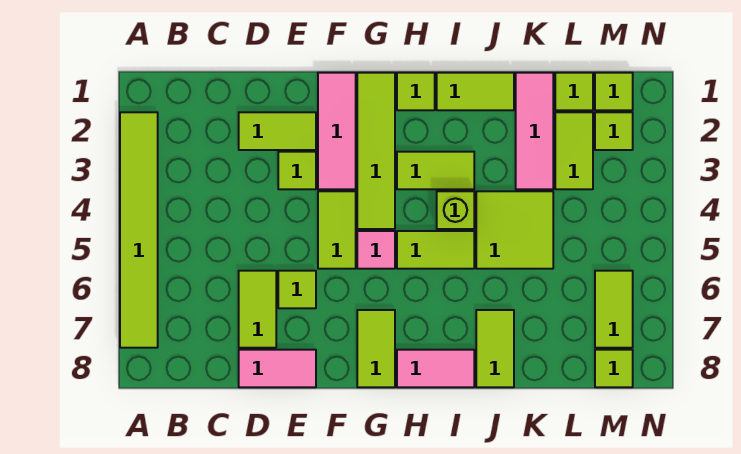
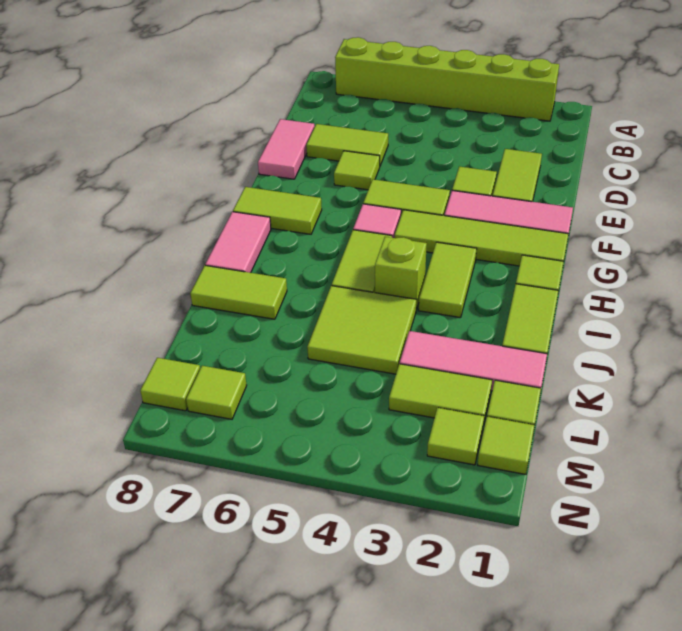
lime tile A2:A7 level 1 -> lime brick A2:A7 level 1
lime tile M6:M7 level 1 -> lime tile M7 level 1

